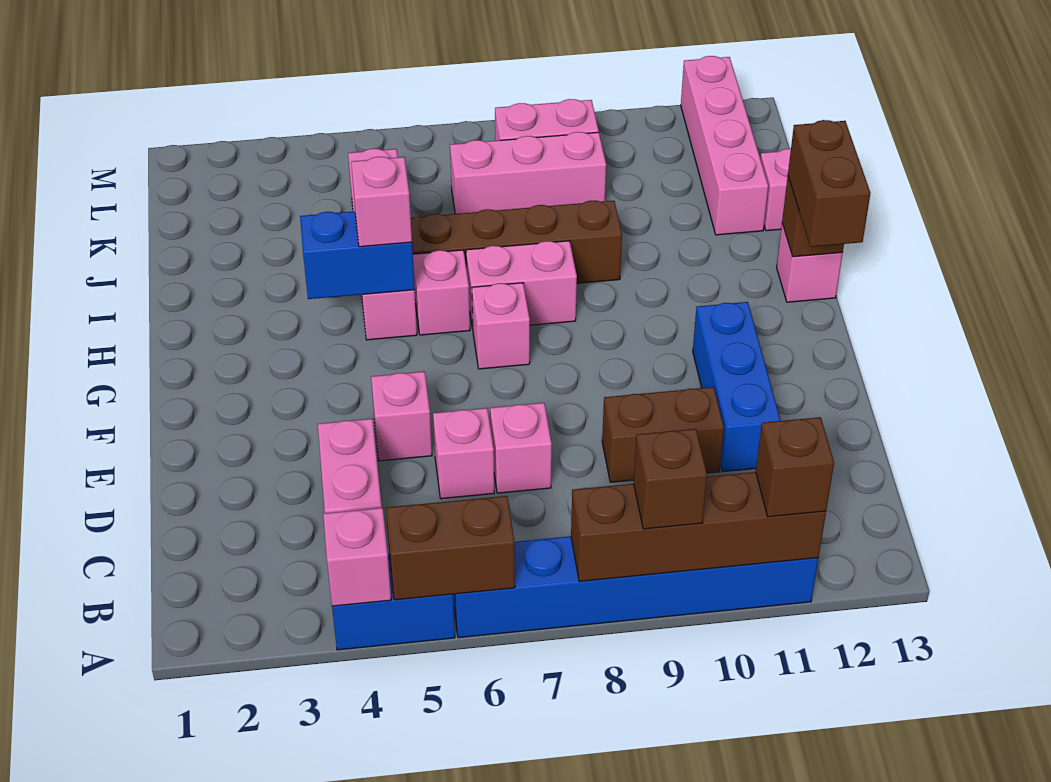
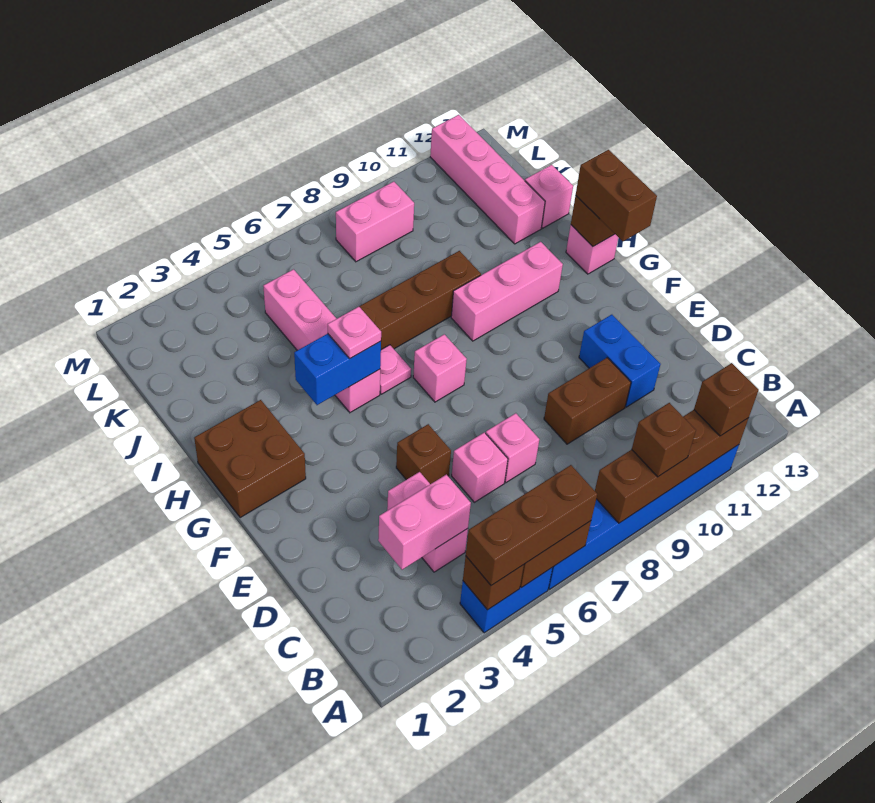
pink brick A4 level 2 -> brown brick A4 level 2
none -> brown brick A4:A6 level 3
blue brick D11:F11 level 1 -> blue brick D11:E11 level 1
pink brick E5 level 1 -> brown brick E5 level 1
none -> brown brick G1:H2 level 1
pink brick H5 level 3 -> pink plate H5 level 3
pink brick H6 level 1 -> pink plate H6 level 1
pink brick H7:H8 level 1 -> pink brick C3:C4 level 2
pink brick K7:K9 level 1 -> pink brick H9:H11 level 1

